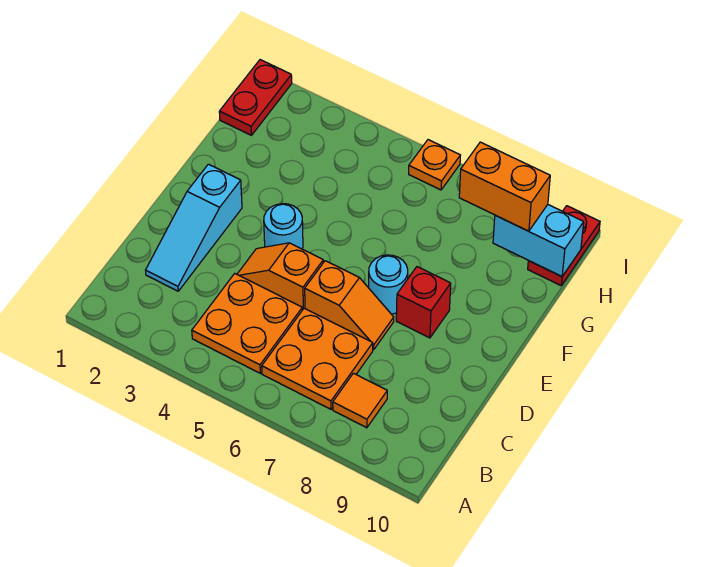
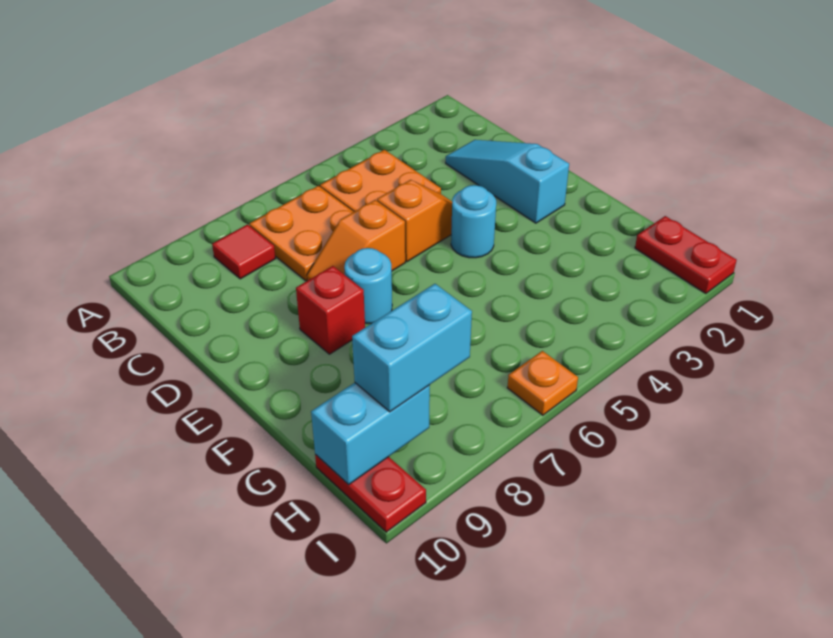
orange tile B8 level 1 -> red tile B8 level 1
orange brick H8:H9 level 3 -> cyan brick H8:H9 level 3

